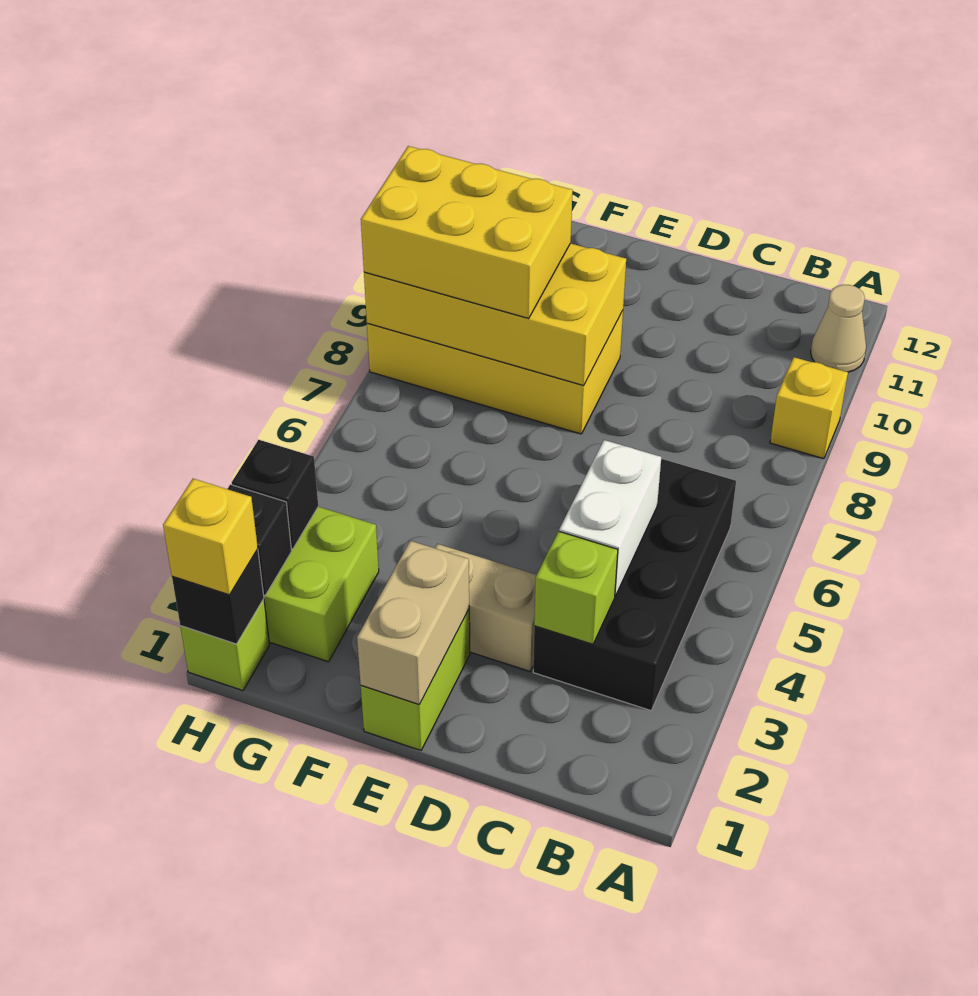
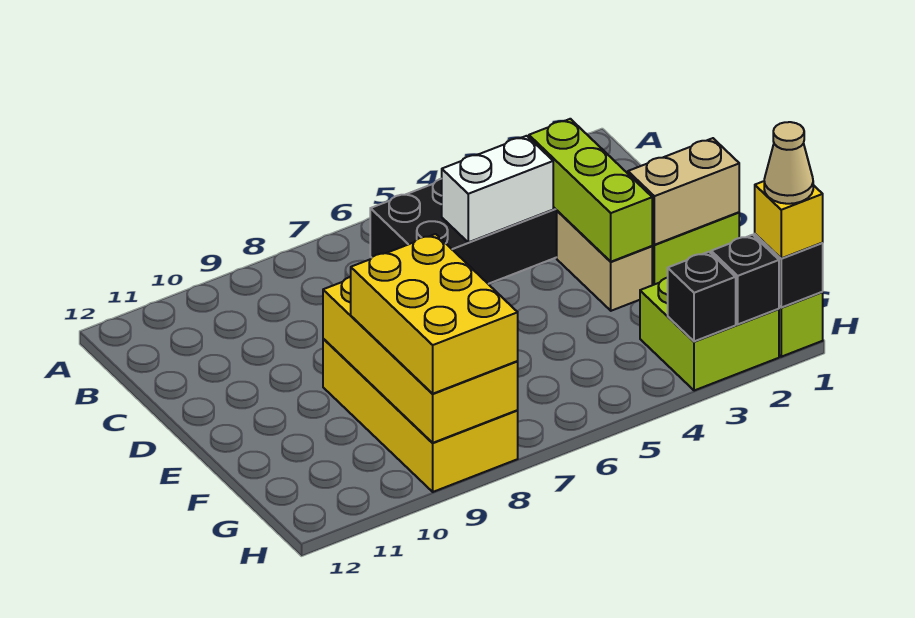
yellow brick A9 level 1 -> none
tan cone A11 level 1 -> tan cone H1 level 4
lime brick C3 level 2 -> lime brick C3:E3 level 2

